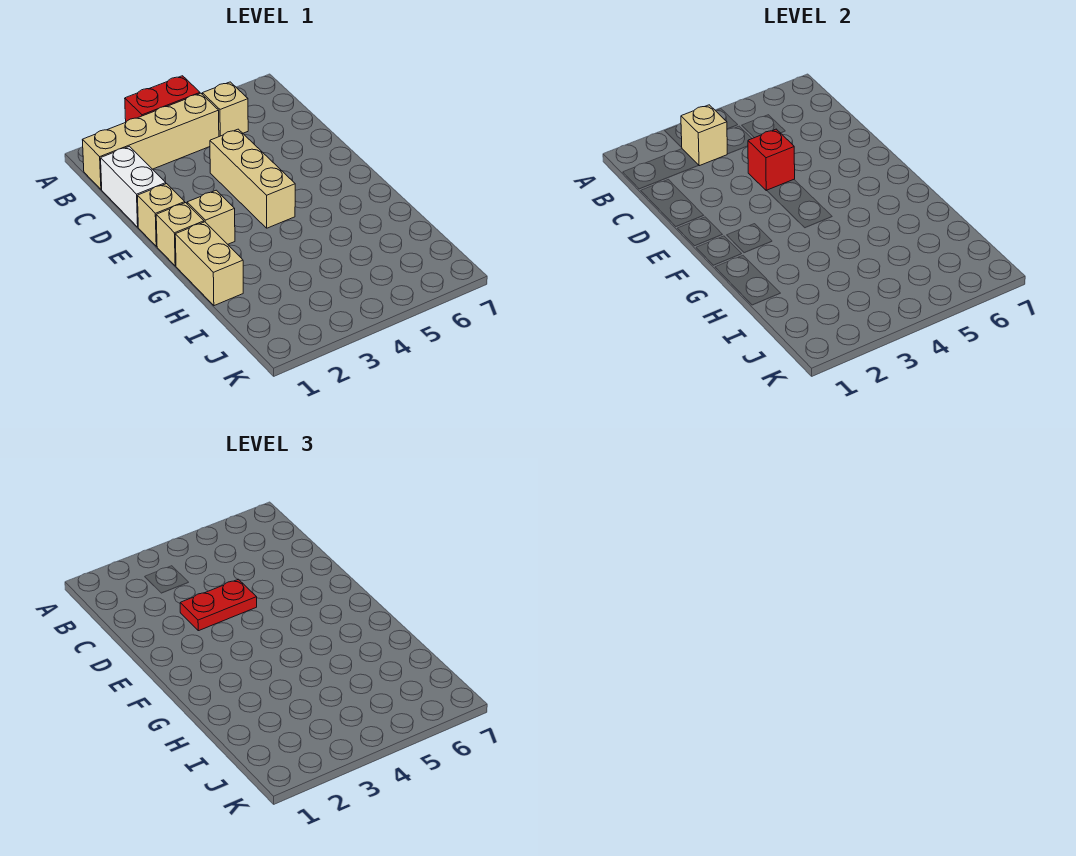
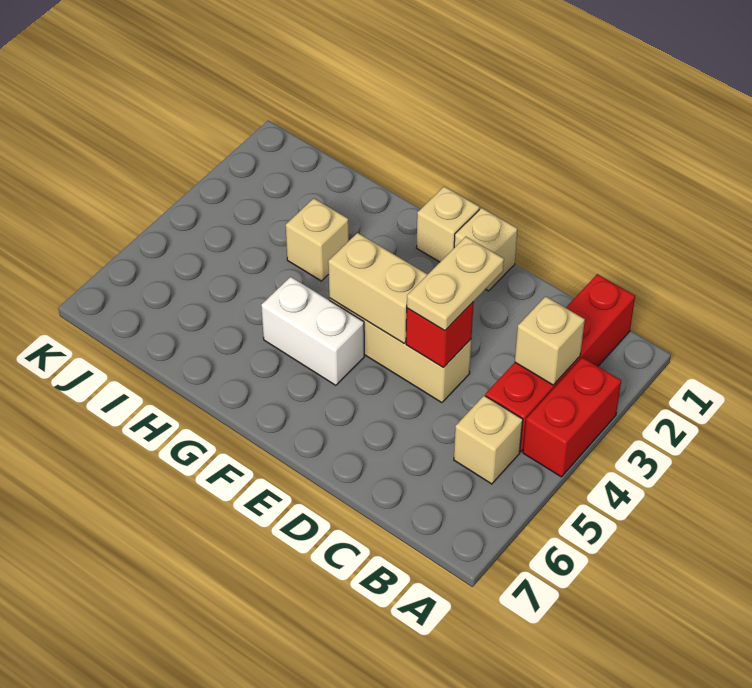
tan brick B1:B4 level 1 -> red brick B1:B4 level 1
white brick C1:D1 level 1 -> white brick F5:G5 level 1
red plate D3:D4 level 3 -> tan plate D3:D4 level 3
tan brick F2 level 1 -> tan brick H3 level 1
tan brick G1:H1 level 1 -> tan brick E4:F4 level 2

